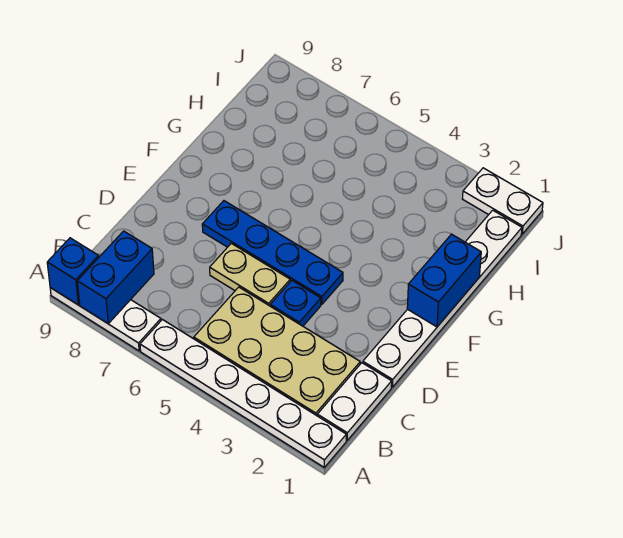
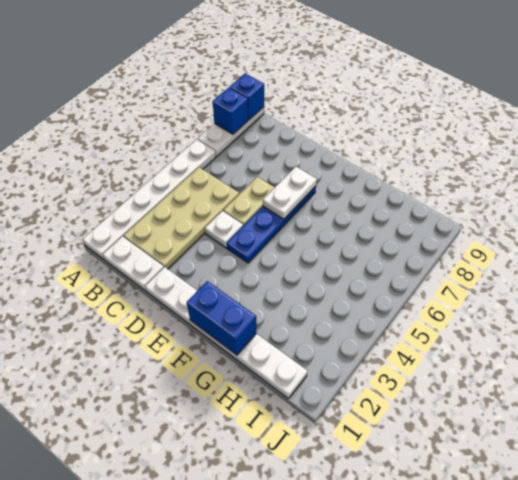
blue brick A8:B8 level 2 -> blue brick A8 level 2
blue plate D4 level 1 -> white plate D4 level 1
white plate J1:J2 level 1 -> white plate E6:E7 level 2

